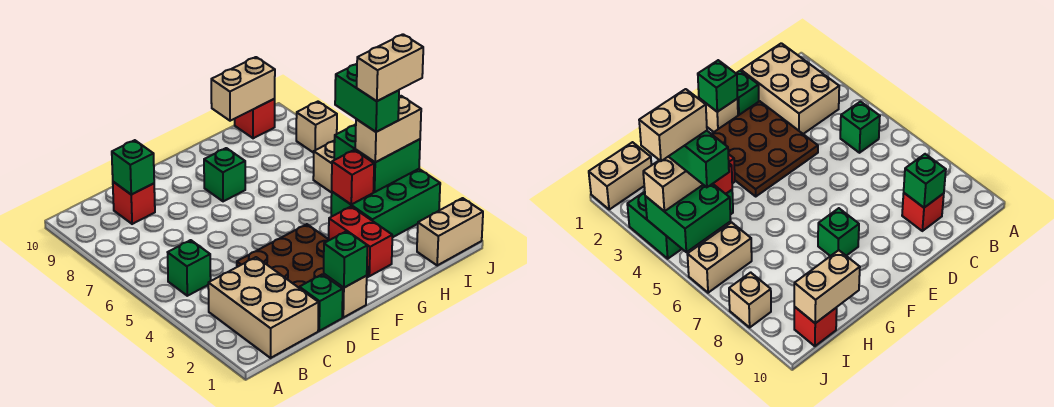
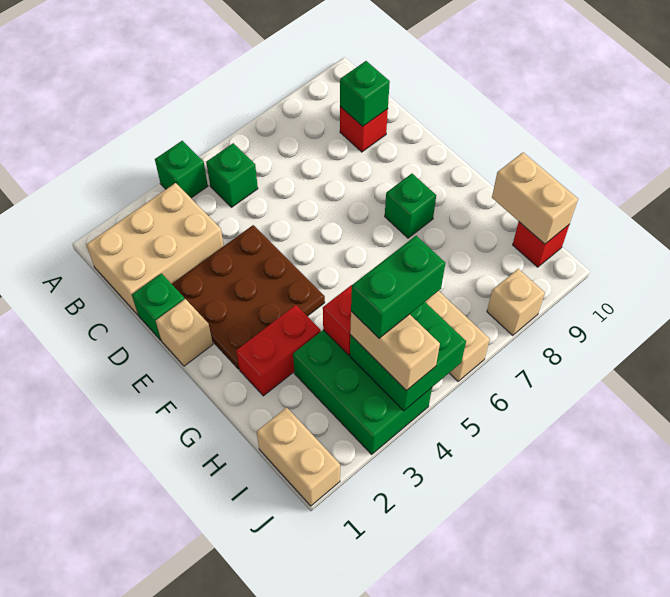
green brick E1 level 2 -> green brick A4 level 1
tan brick I4:J4 level 5 -> none

